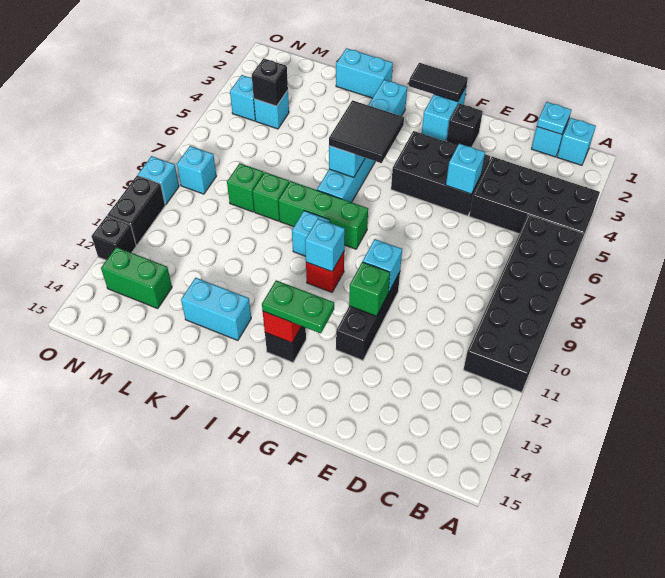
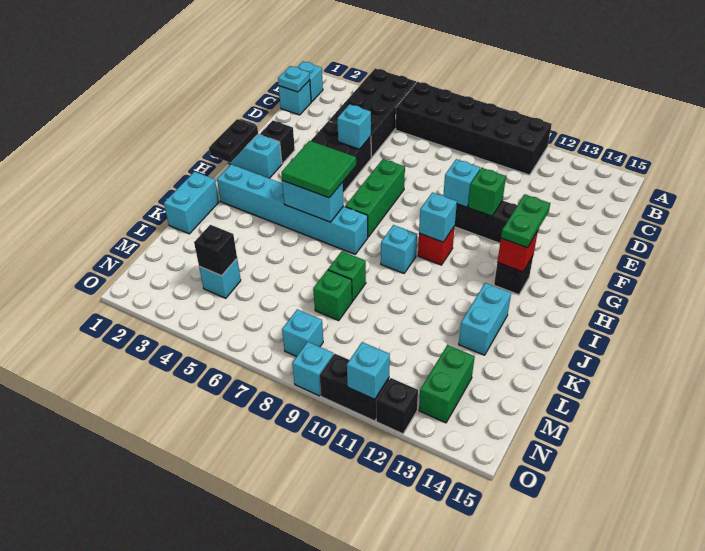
black tile G1:H1 level 2 -> black plate G1:H1 level 2
black tile H5:I6 level 3 -> green tile H5:I6 level 3
green brick H8:J8 level 1 -> green brick F7:H7 level 1
cyan brick N4 level 1 -> cyan brick O11 level 2

